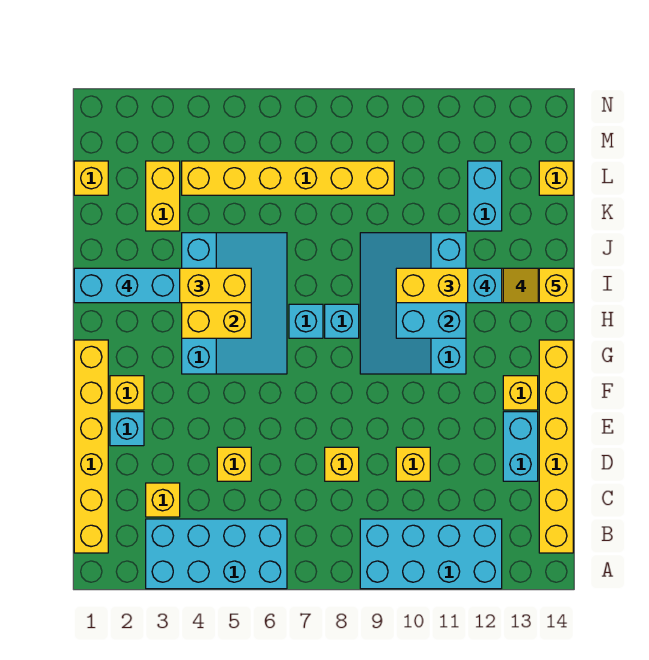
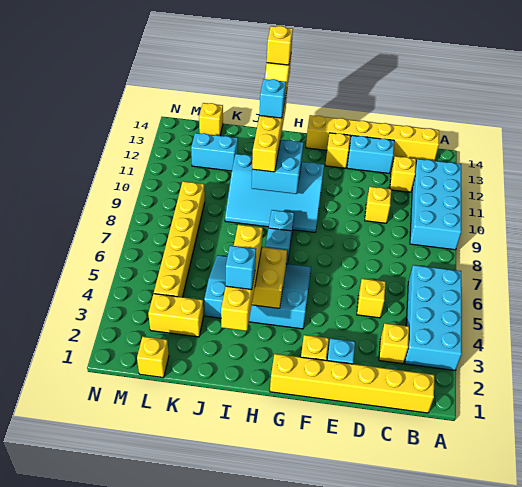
yellow brick D8 level 1 -> yellow brick C12 level 1
cyan brick I1:I3 level 4 -> cyan brick I3 level 4

